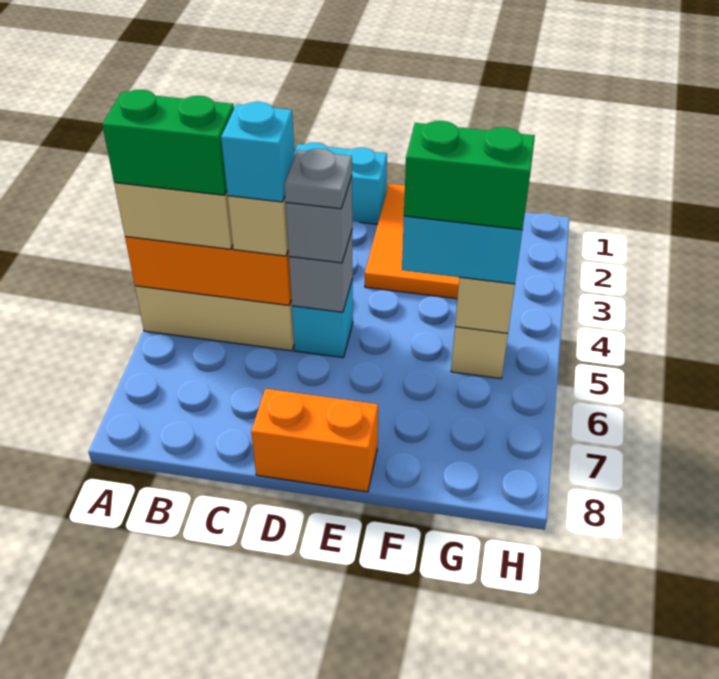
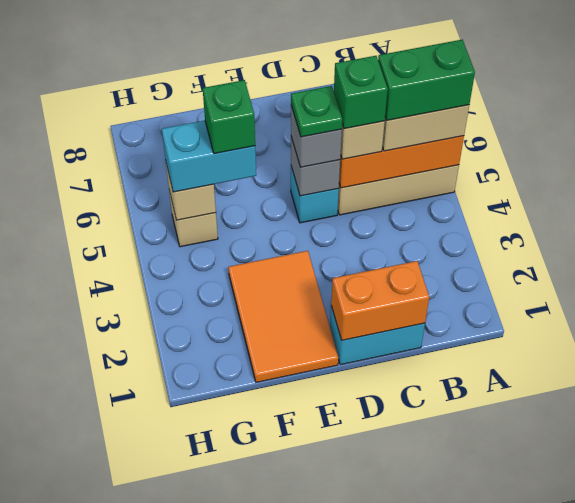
cyan brick C5 level 4 -> green brick C5 level 4
grey plate D5 level 4 -> green plate D5 level 4
orange brick D8:E8 level 1 -> orange brick C1:D1 level 2
green brick F5:G5 level 4 -> green brick F5 level 4

